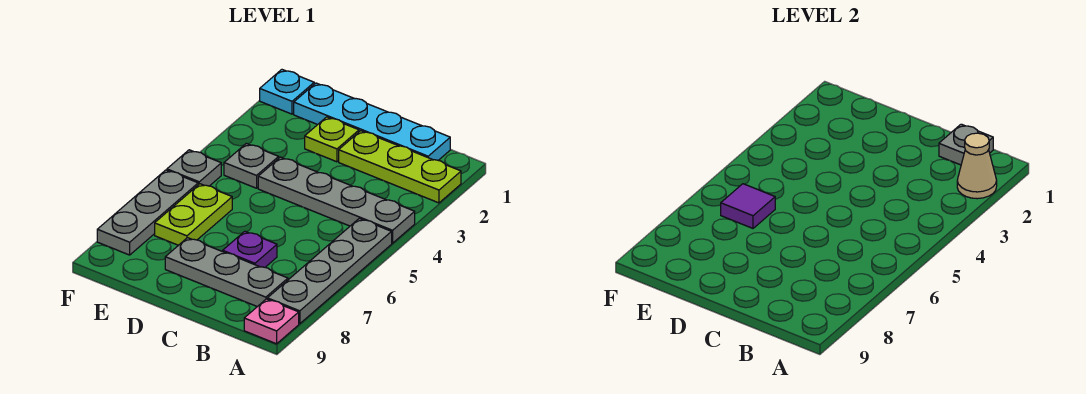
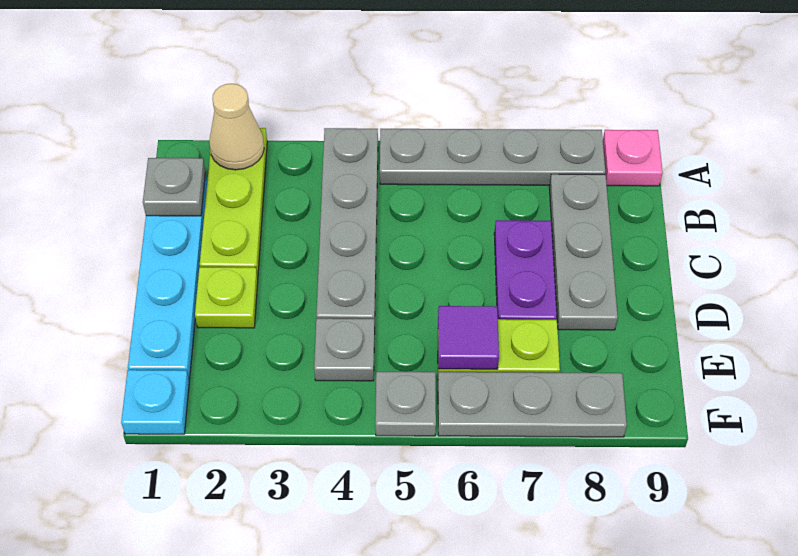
purple plate C7 level 1 -> purple plate C7:D7 level 1

